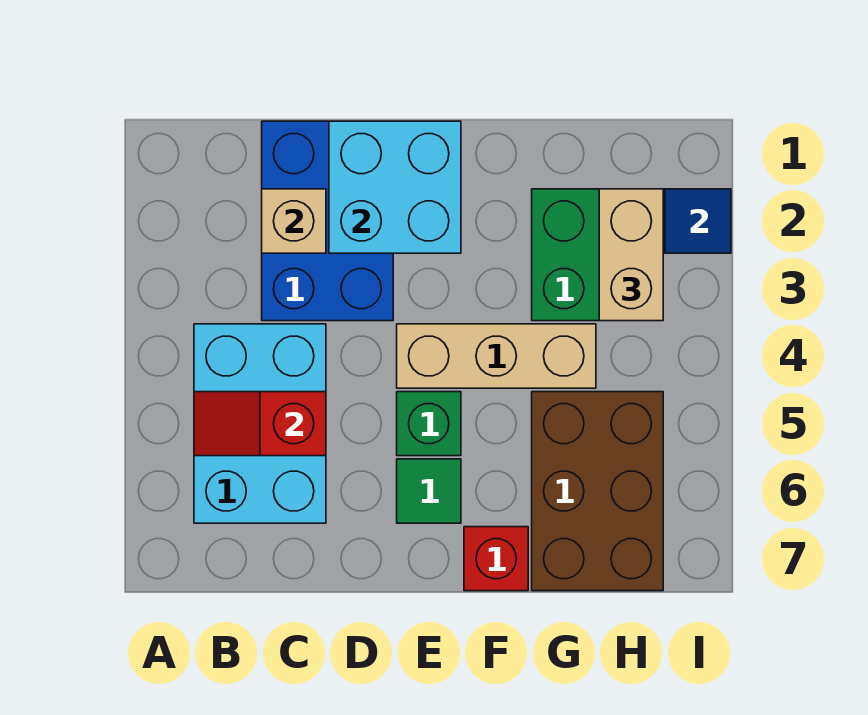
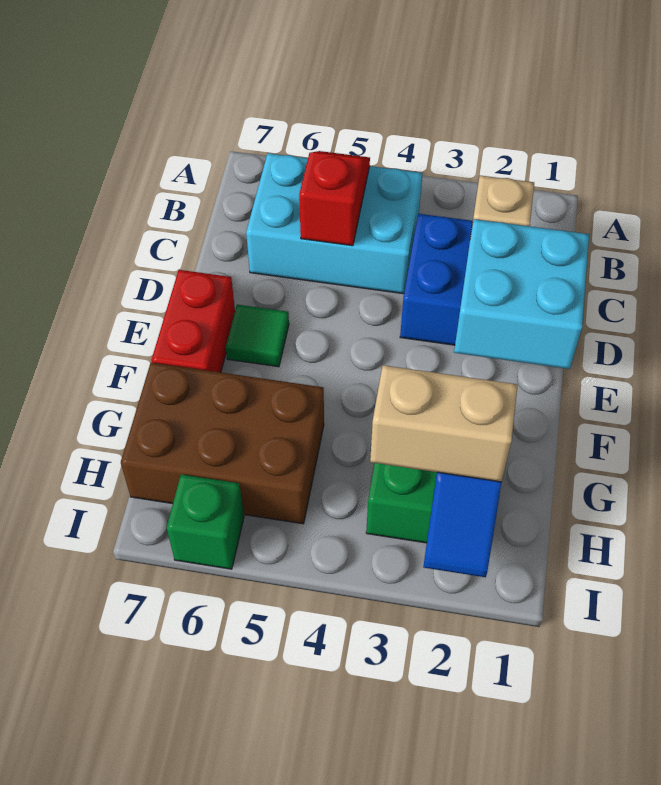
tan brick E4:G4 level 1 -> none
green brick E5 level 1 -> green brick I6 level 1
red brick F7 level 1 -> red brick E7:F7 level 1

